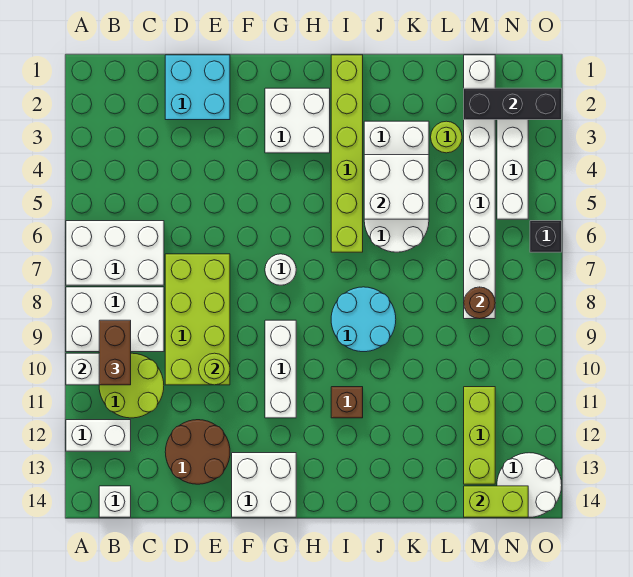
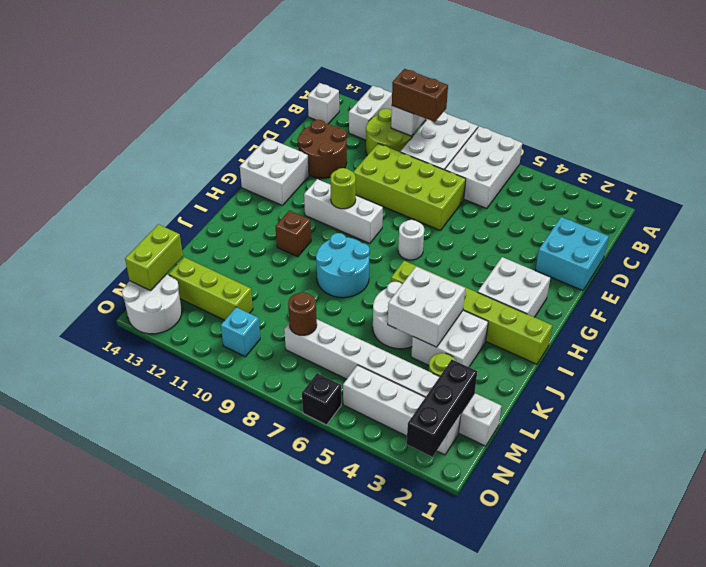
lime round brick E10 level 2 -> lime round brick G10 level 2
none -> cyan brick N10 level 1

